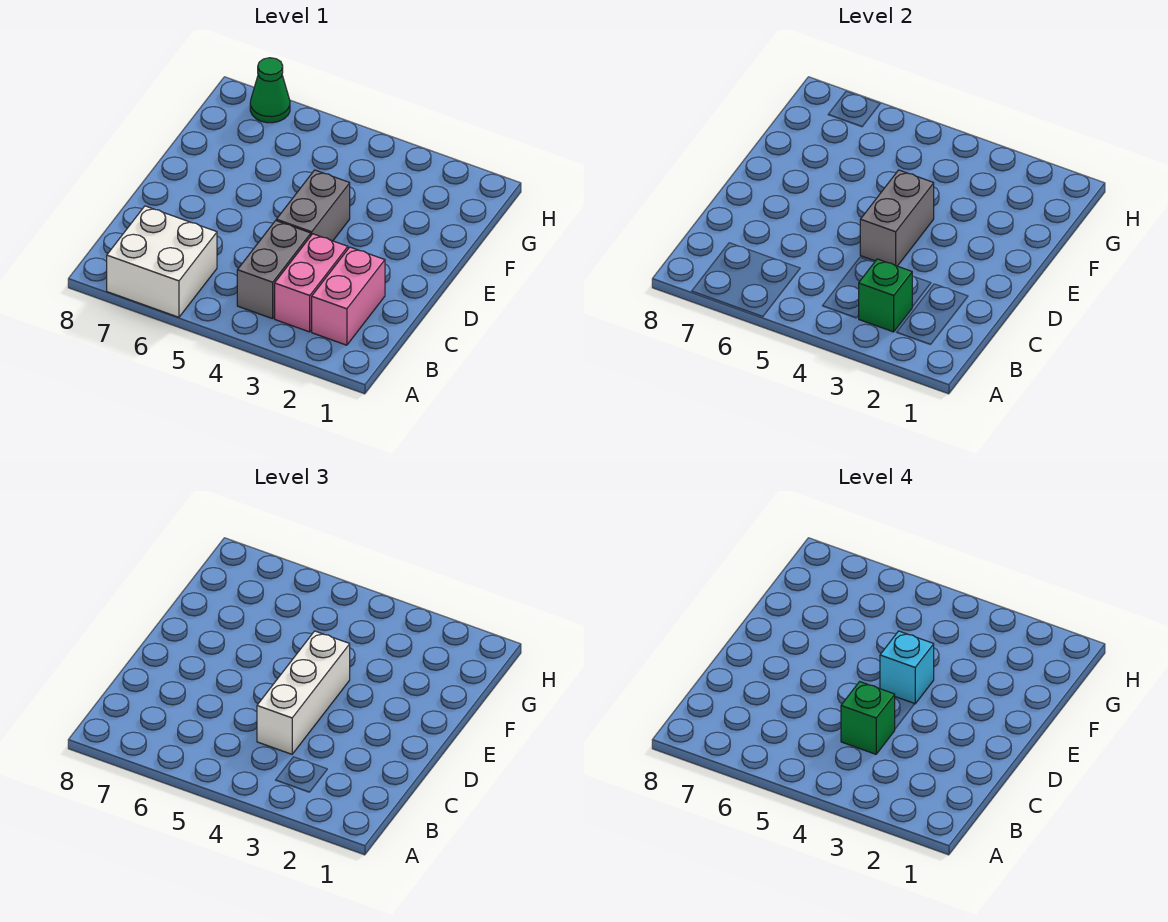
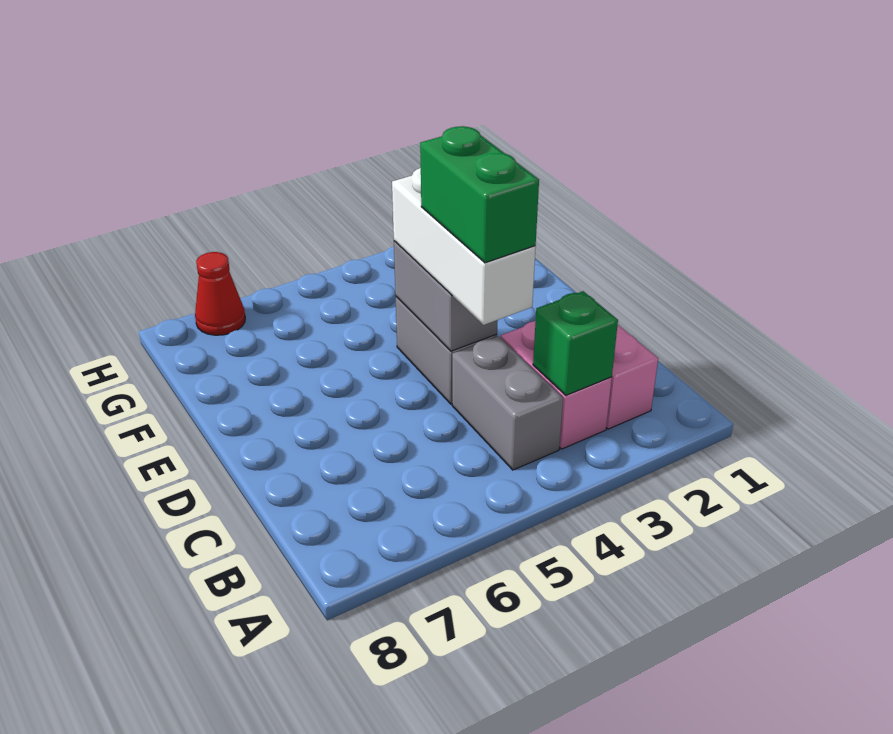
white brick A6:B7 level 1 -> none
green brick C4 level 4 -> green brick C4:D4 level 4
cyan brick E4 level 4 -> none
green cone H7 level 1 -> red cone H7 level 1

